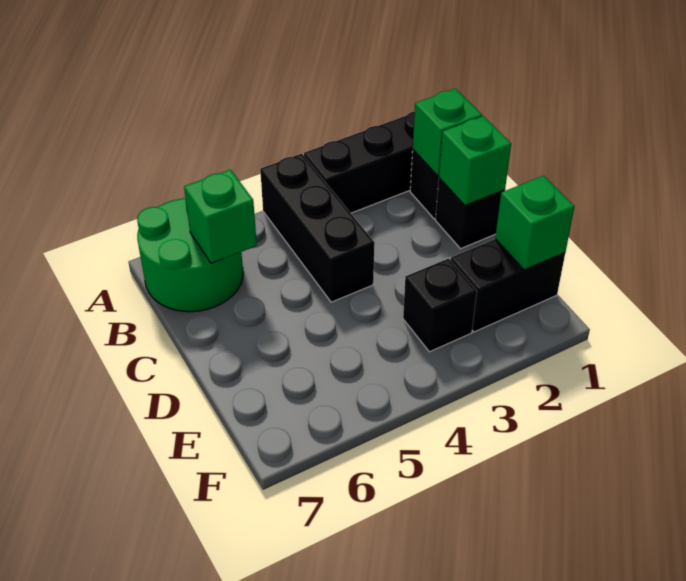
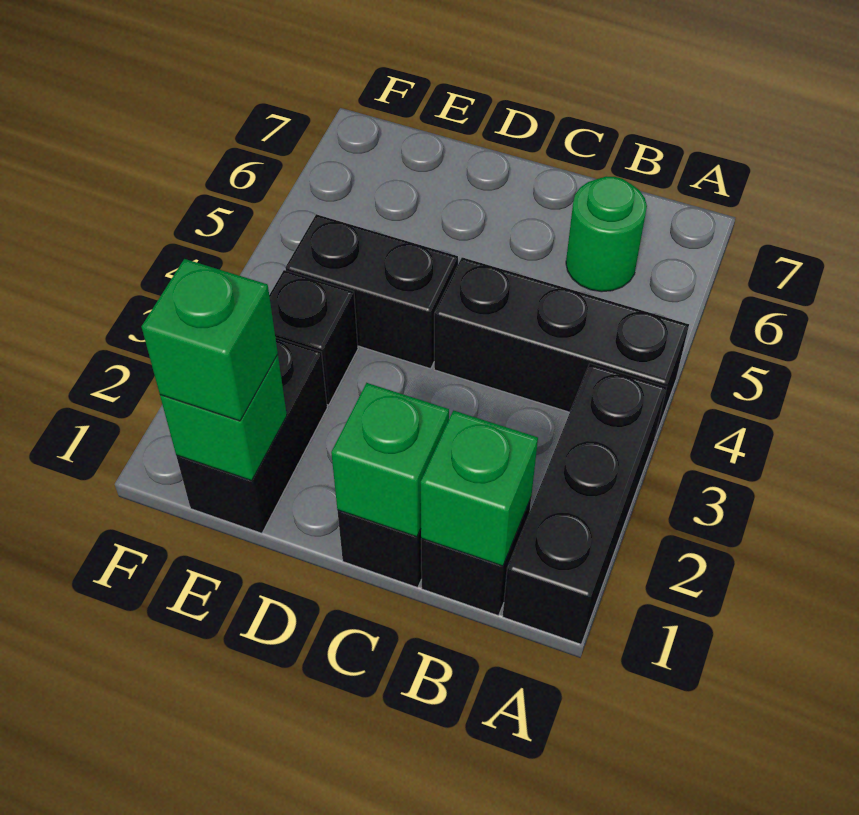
green round brick A6:B7 level 1 -> green round brick B6 level 1
green brick B6 level 2 -> green brick E1 level 3
none -> black brick D4:E4 level 1

